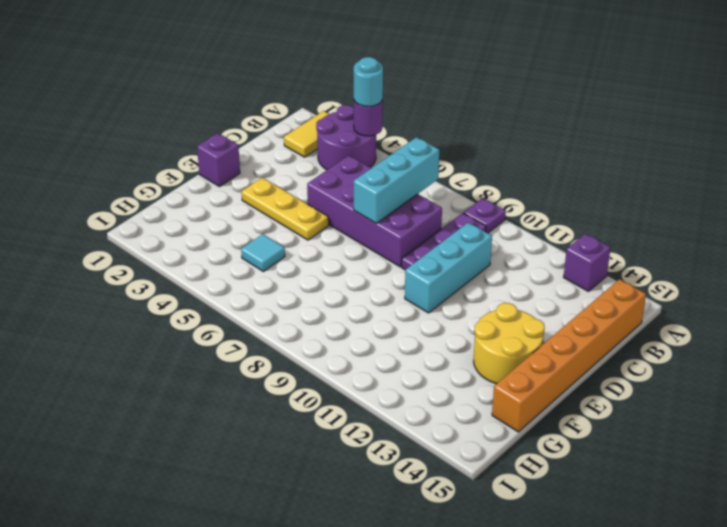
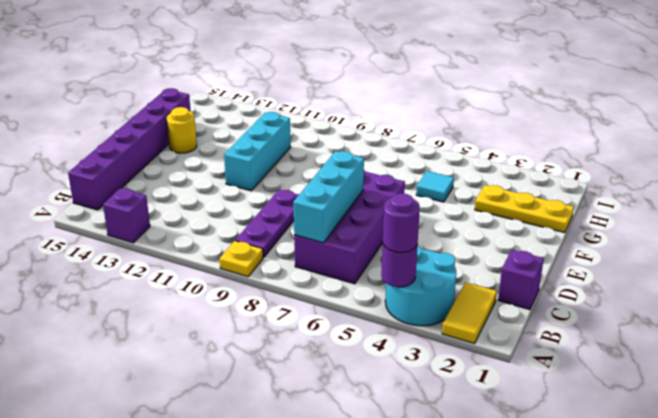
purple round brick A3:B4 level 1 -> cyan round brick A3:B4 level 1
cyan round brick A4 level 3 -> purple round brick A4 level 3
purple plate A9 level 1 -> yellow plate A9 level 1
orange brick B15:G15 level 1 -> purple brick B15:G15 level 1
purple brick C5:D8 level 1 -> purple brick B6:E7 level 1
cyan brick C10:E10 level 1 -> cyan brick E11:G11 level 1
purple brick E1 level 1 -> purple brick C1 level 1
yellow plate E3:E5 level 1 -> yellow plate G1:G3 level 1
yellow round brick E13:F14 level 1 -> yellow round brick F14 level 1

